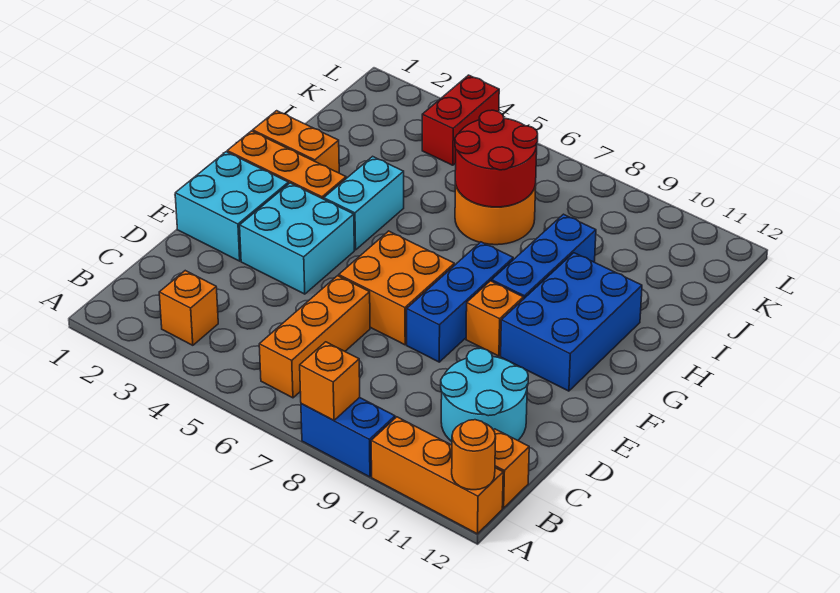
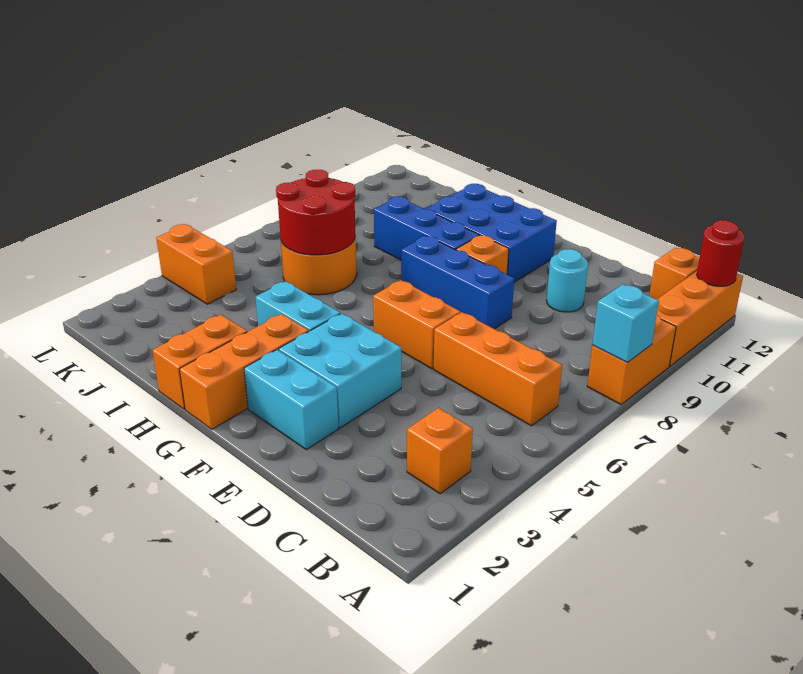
blue brick A8:A9 level 1 -> orange brick A8:A9 level 1
orange brick A8 level 2 -> cyan brick A8 level 2
orange round brick A12 level 2 -> red round brick A12 level 2
cyan round brick C10:D11 level 1 -> cyan round brick D10 level 1
cyan brick E1:F2 level 1 -> cyan brick E2:F2 level 1
orange brick E6:F7 level 1 -> orange brick E6:F6 level 1
red brick K4:L4 level 1 -> orange brick K4:L4 level 1

